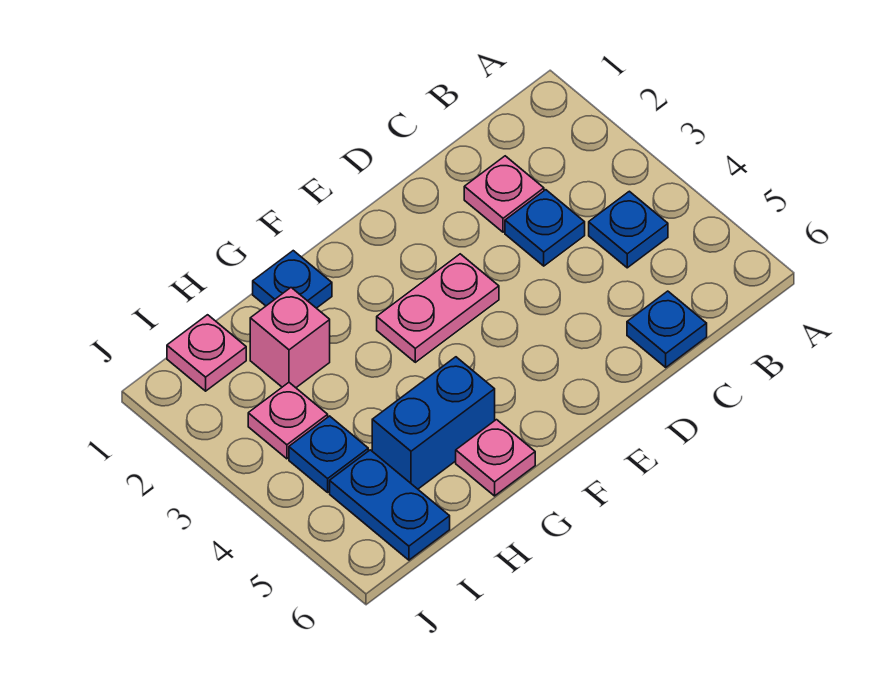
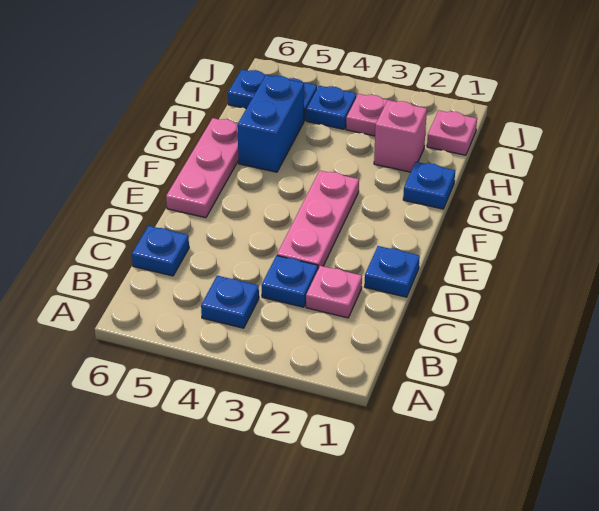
none -> blue plate D1 level 1
pink plate E3:F3 level 1 -> pink plate D3:F3 level 1
pink plate G6 level 1 -> pink plate E6:G6 level 1

